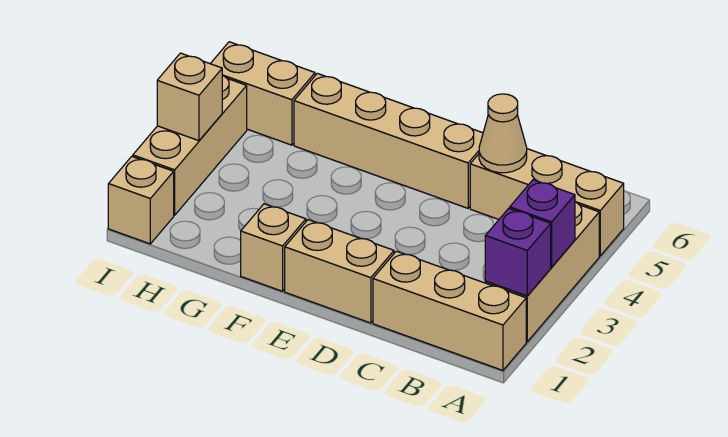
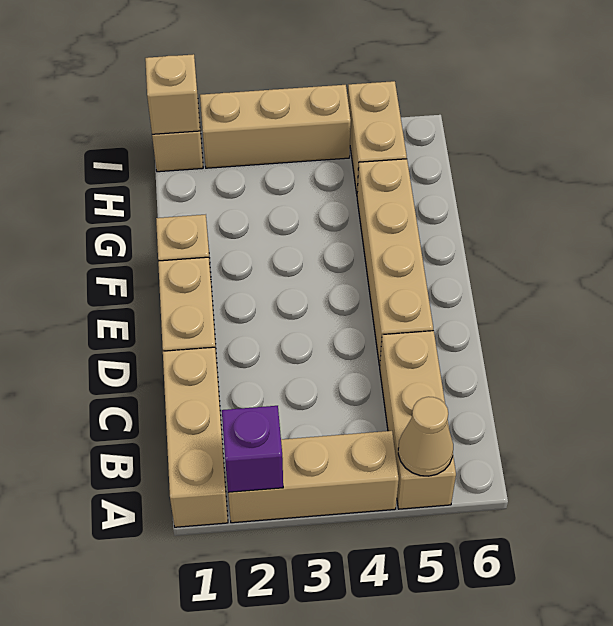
purple brick A3 level 2 -> none
tan cone C5 level 2 -> tan cone A5 level 2
tan brick I3 level 2 -> tan brick I1 level 2

